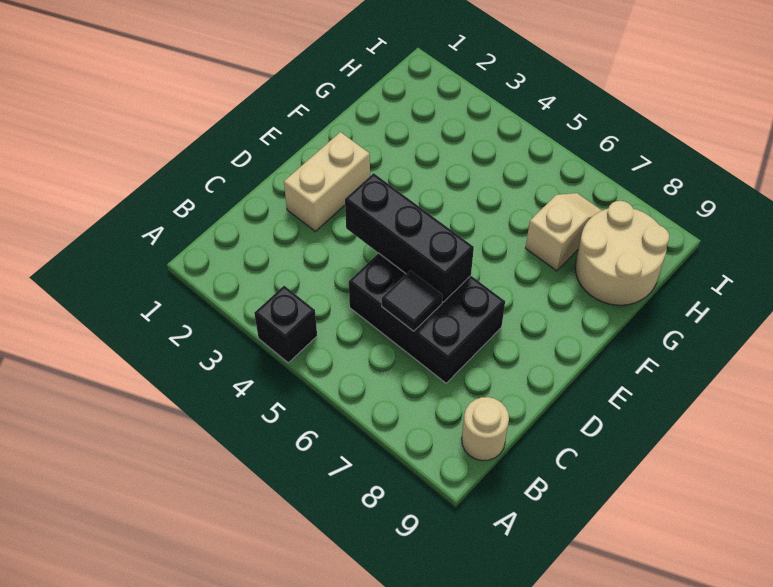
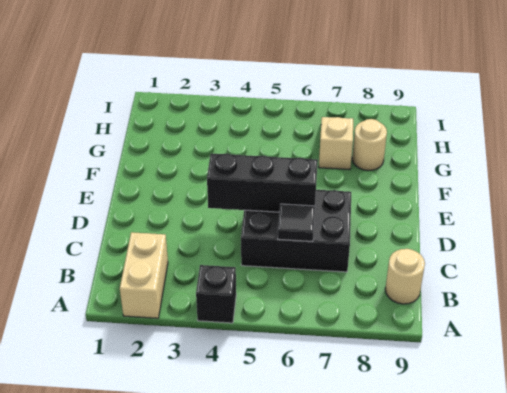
tan brick D2:E2 level 1 -> tan brick A2:B2 level 1
tan round brick G8:H9 level 1 -> tan round brick G8 level 1

